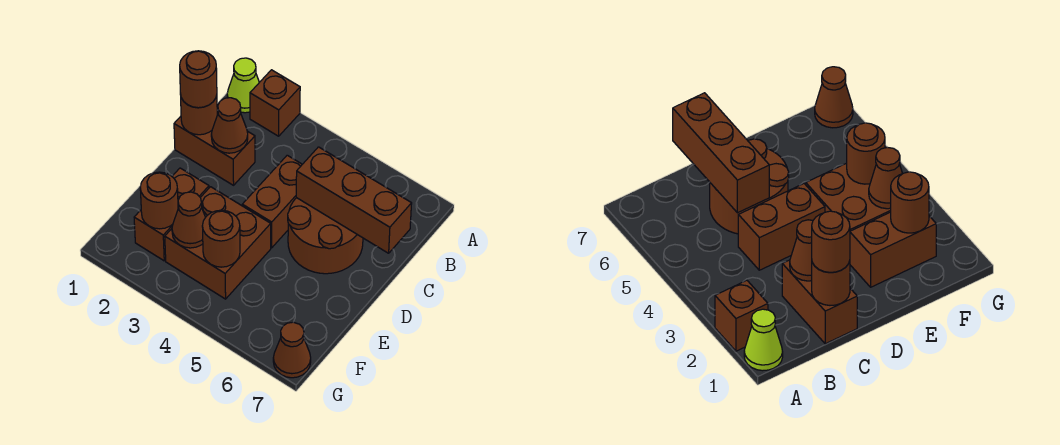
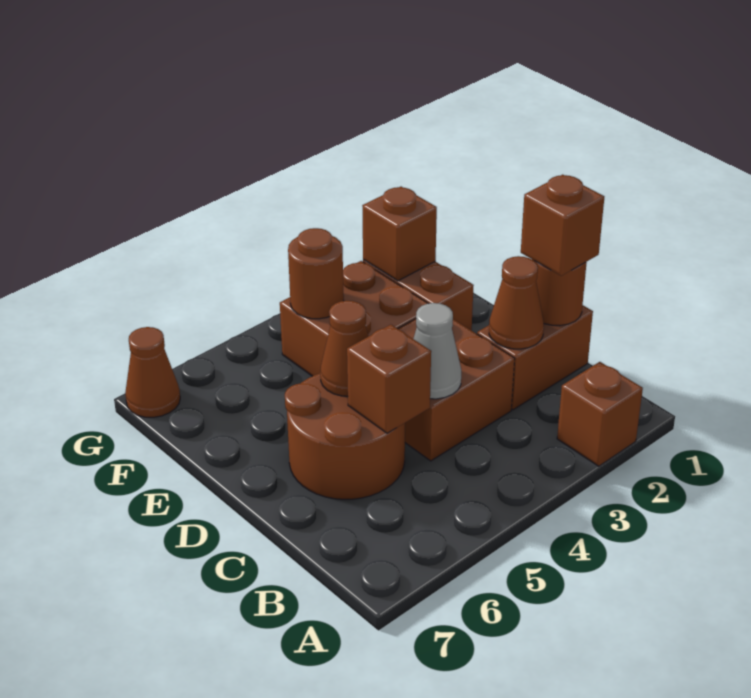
lime cone A1 level 1 -> none
brown round brick C1 level 3 -> brown brick C1 level 3
brown brick C4:D4 level 1 -> brown brick C3:D4 level 1
none -> grey cone C4 level 2
brown brick C5:C7 level 2 -> brown brick C5 level 2
brown round brick F2 level 2 -> brown brick F2 level 2
brown cone F3 level 2 -> brown cone D5 level 2

